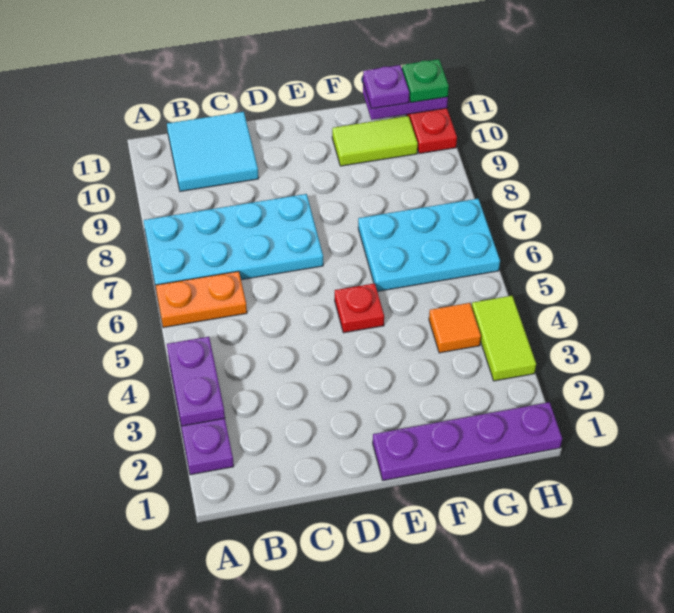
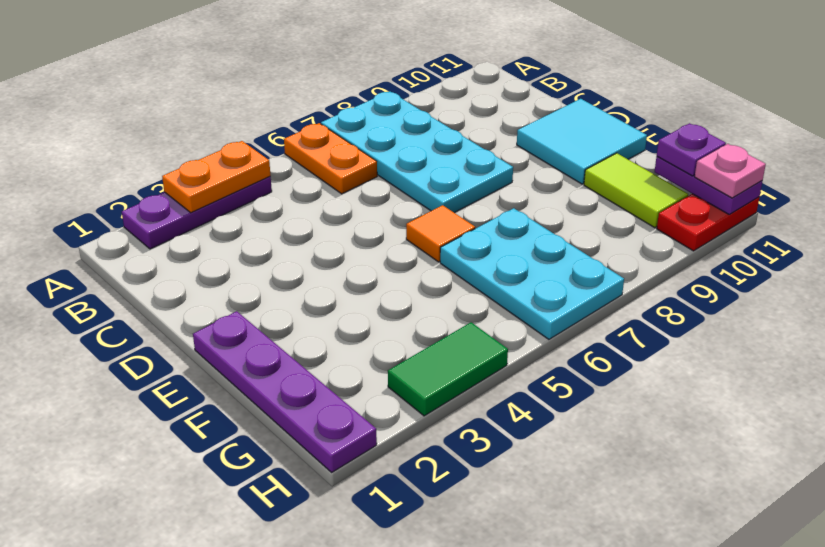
purple plate A3:A4 level 2 -> orange plate A3:A4 level 2
cyan tile B10:C11 level 1 -> cyan tile D10:E11 level 1
red plate E5 level 1 -> none
orange tile G4 level 1 -> orange tile E6 level 1
lime tile H3:H4 level 1 -> green tile H3:H4 level 1
green plate H11 level 3 -> pink plate H11 level 3

